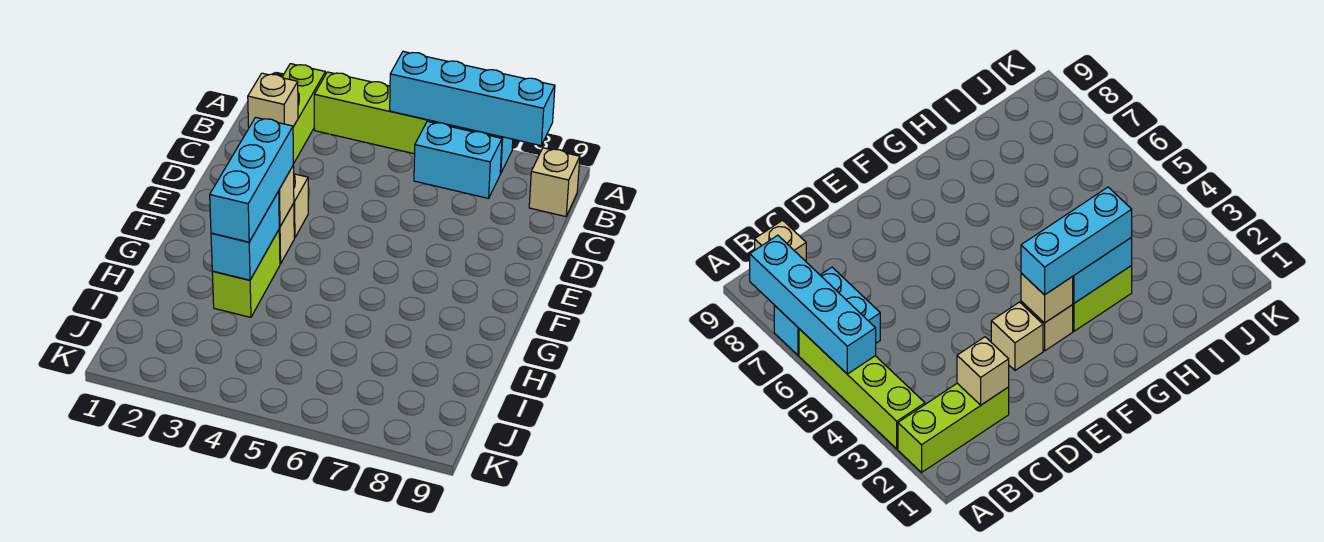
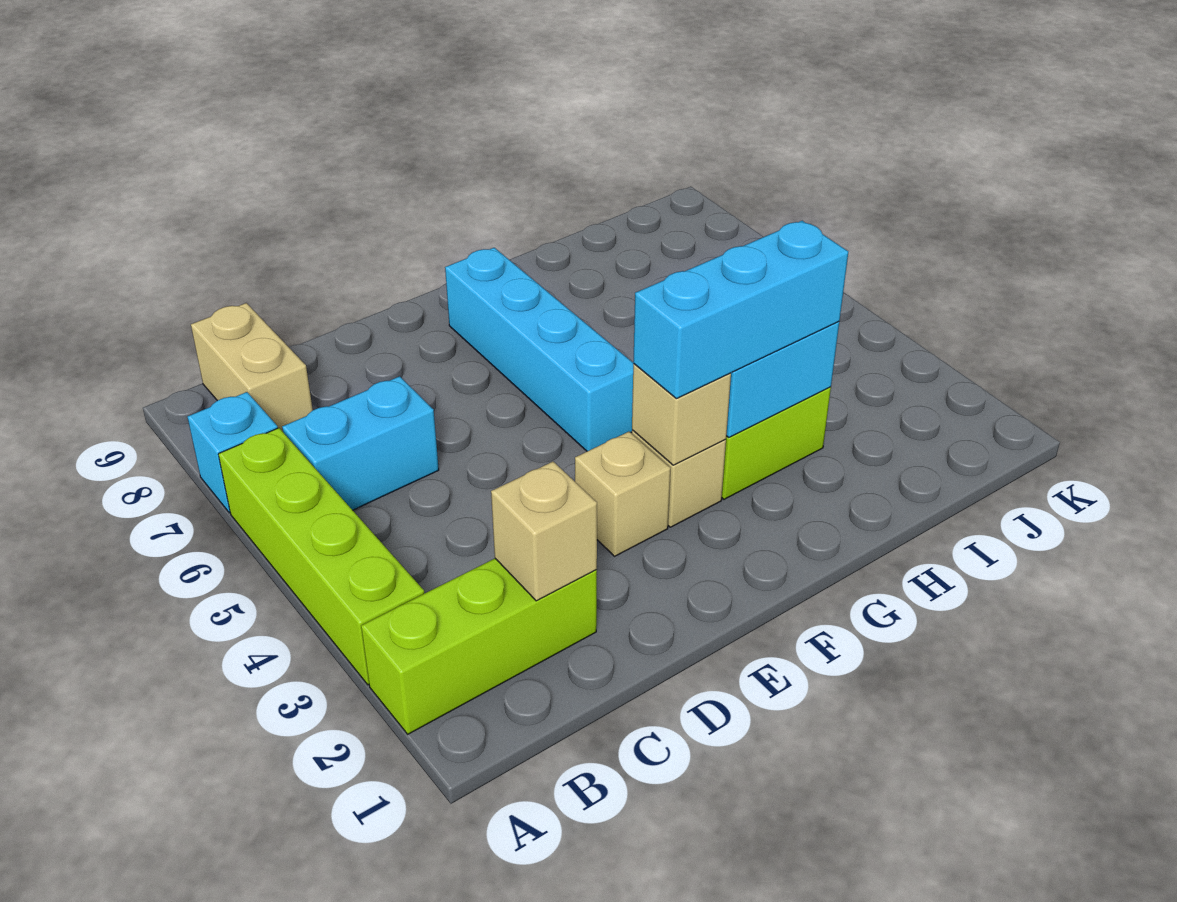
cyan brick A5:A8 level 2 -> cyan brick F5:F8 level 1
cyan brick B6:B7 level 1 -> cyan brick B6:C6 level 1
tan brick B9 level 1 -> tan brick B8:B9 level 1

